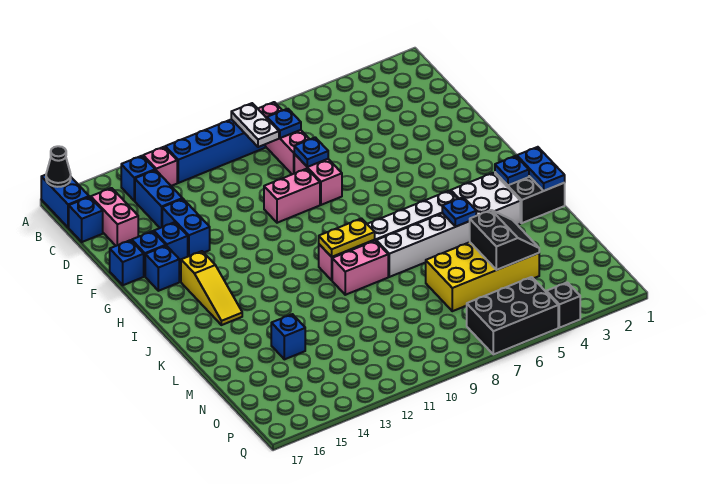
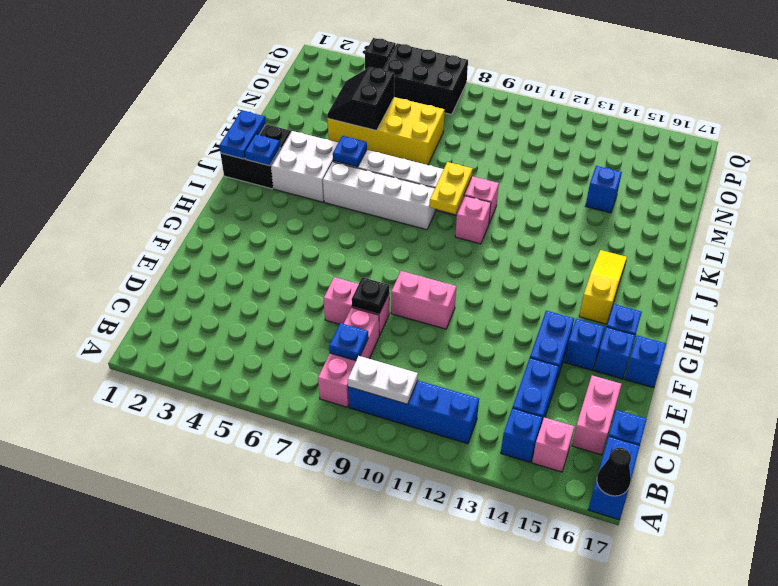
white plate B9:C9 level 2 -> white plate B9:B10 level 2
pink brick B13 level 1 -> pink brick B15 level 1
pink brick E8:F8 level 1 -> pink brick E7:E8 level 1
blue plate E8 level 2 -> black plate E8 level 2
yellow plate J9:J10 level 2 -> yellow plate J9:K9 level 2

